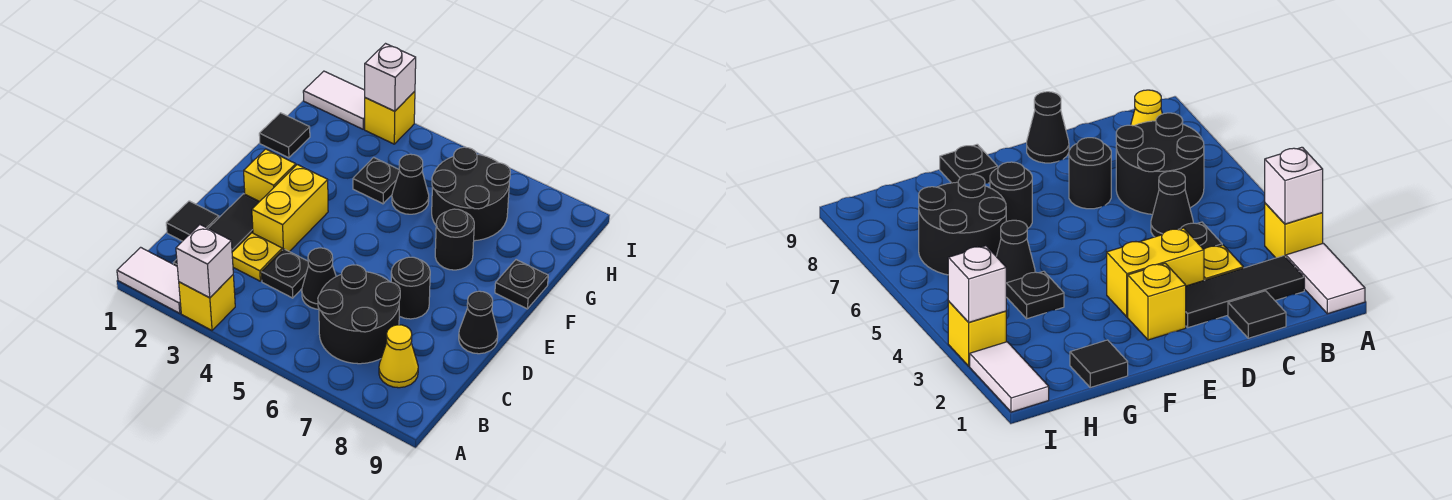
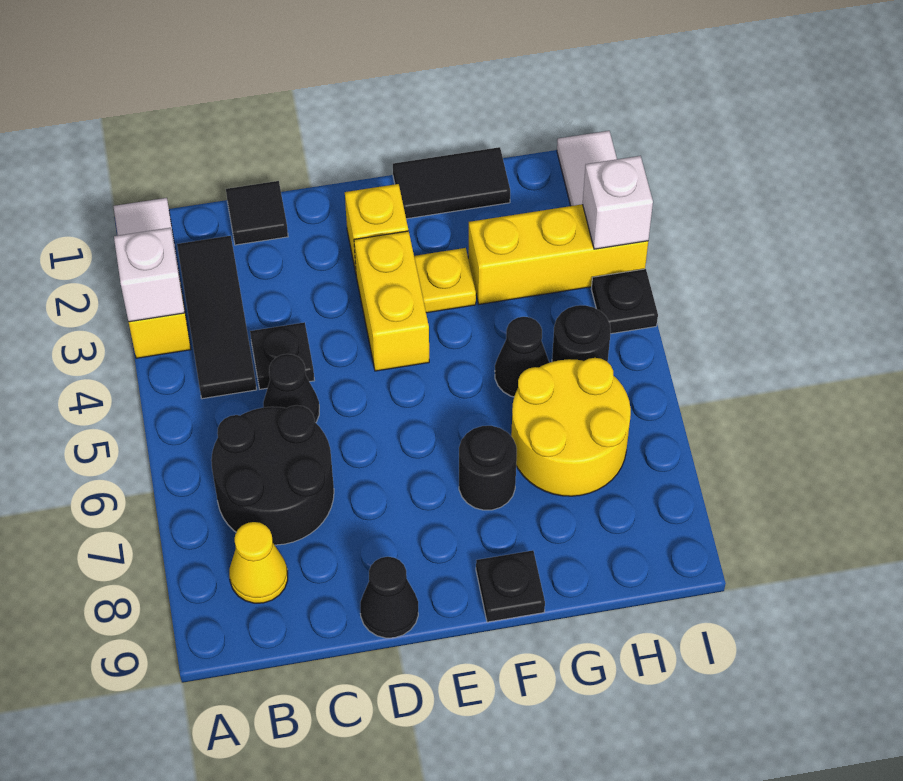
black tile B2:D2 level 1 -> black tile B2:B4 level 1
yellow plate C3 level 1 -> yellow plate F3 level 1
yellow brick D3:E3 level 1 -> yellow brick E3:E4 level 1
black round brick D7 level 1 -> black round brick H5 level 1
black tile G1 level 1 -> black tile F1:G1 level 1
black plate G4 level 1 -> black plate I4 level 1
black round brick G6:H7 level 1 -> yellow round brick G6:H7 level 1
yellow brick I3 level 1 -> yellow brick G3:I3 level 1

